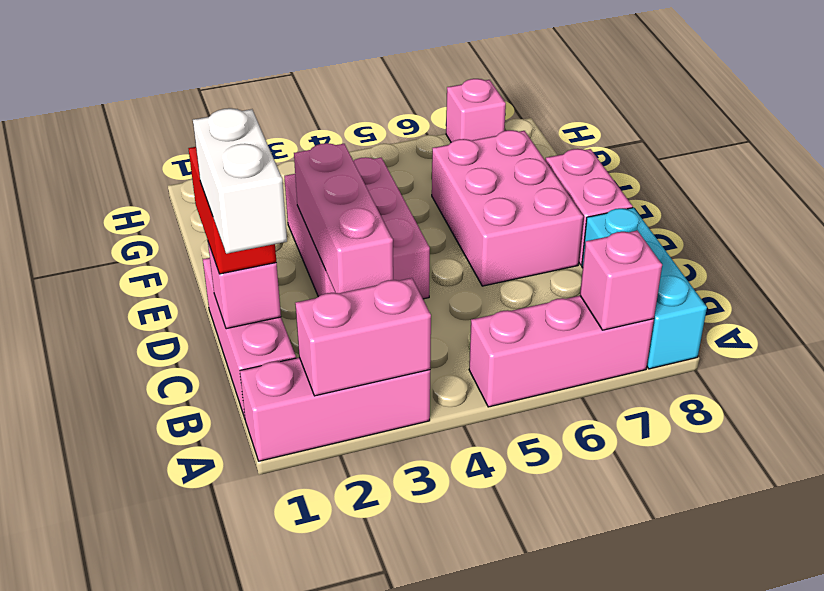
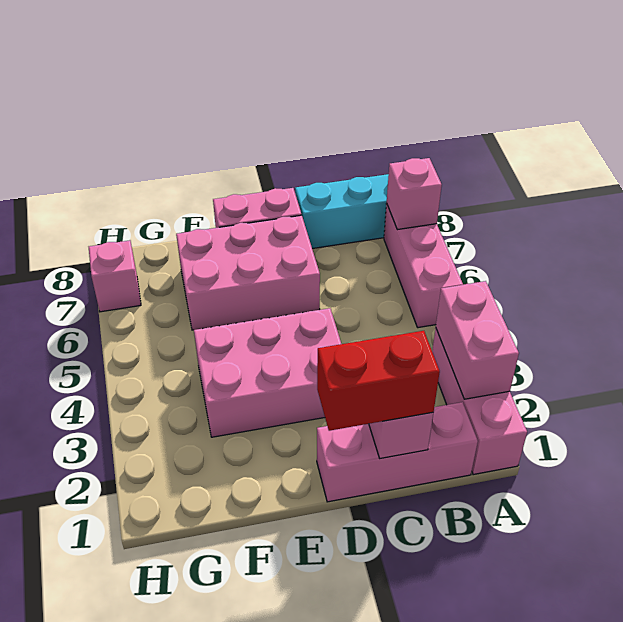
white brick B1:C1 level 4 -> none
pink brick C3:E3 level 2 -> none

